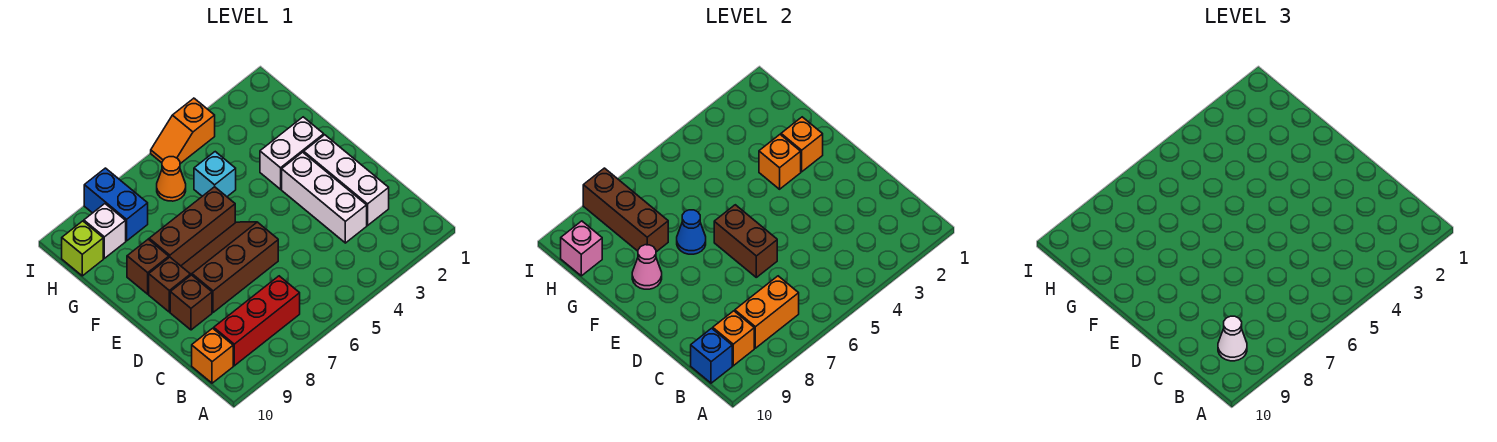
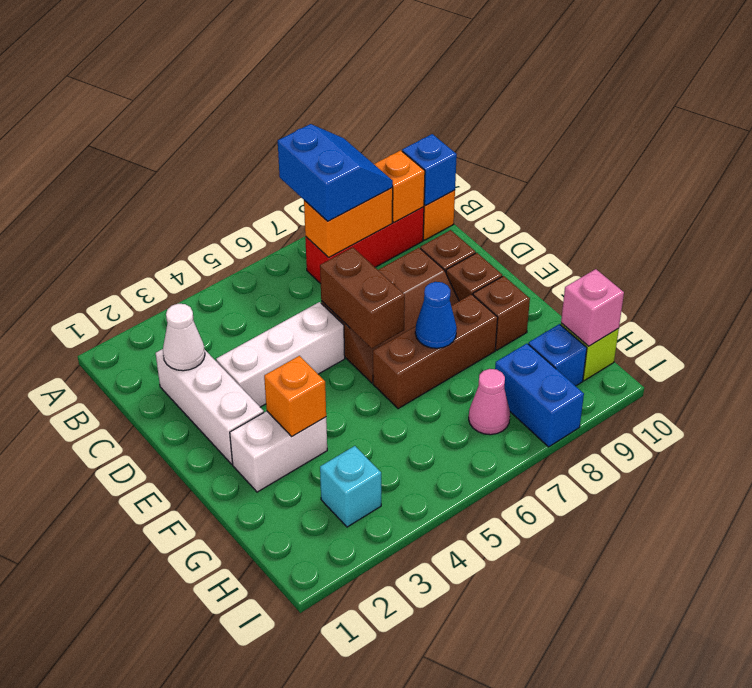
none -> blue slope A7:B8 level 3 top 7
white cone B9 level 3 -> white cone C2 level 2
white brick C3:E3 level 1 -> white brick D3:D5 level 1
orange brick F2 level 2 -> none
pink cone F9 level 2 -> pink cone H7 level 1
cyan brick G5 level 1 -> cyan brick H3 level 1
brown brick G8:I8 level 2 -> none
orange cone H6 level 1 -> none
white brick H9 level 1 -> blue brick H9 level 1
orange slope I4:I5 level 1 top 4 -> none

